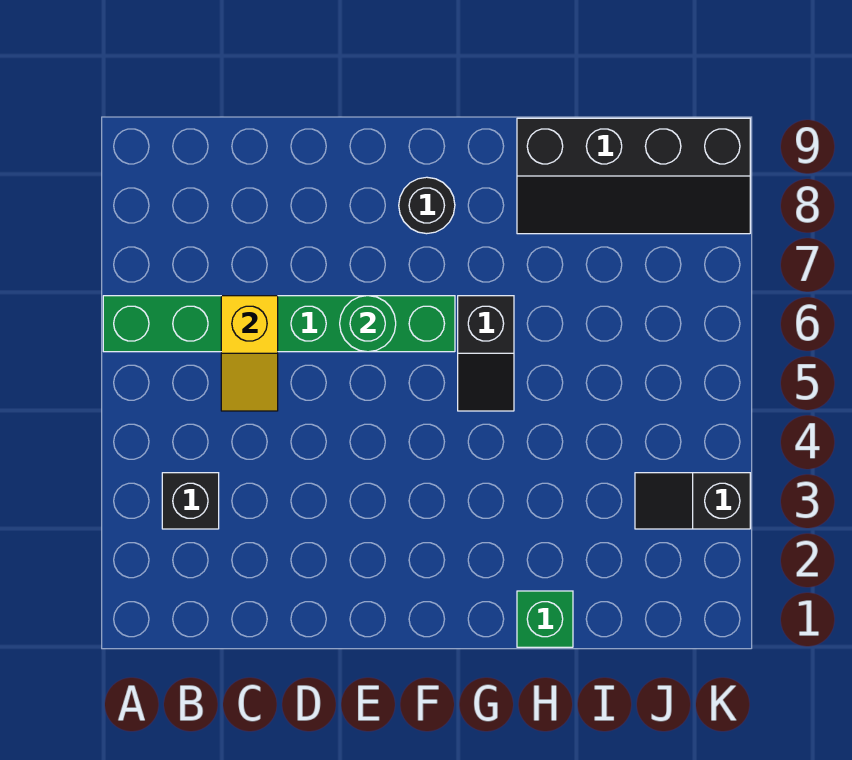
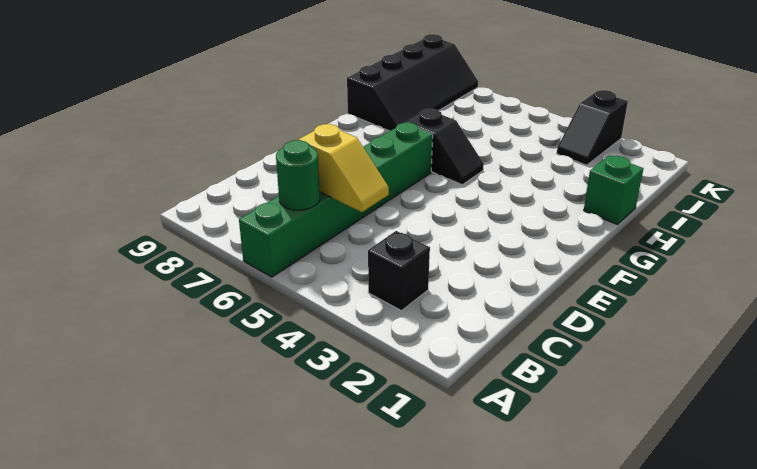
green round brick E6 level 2 -> green round brick B6 level 2
black round brick F8 level 1 -> none

